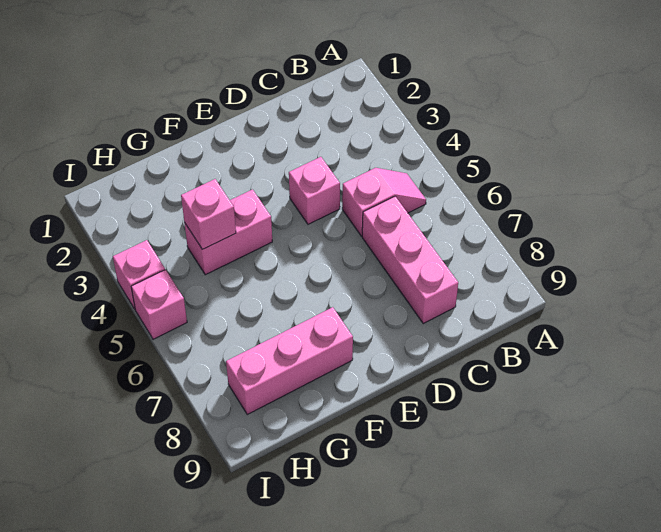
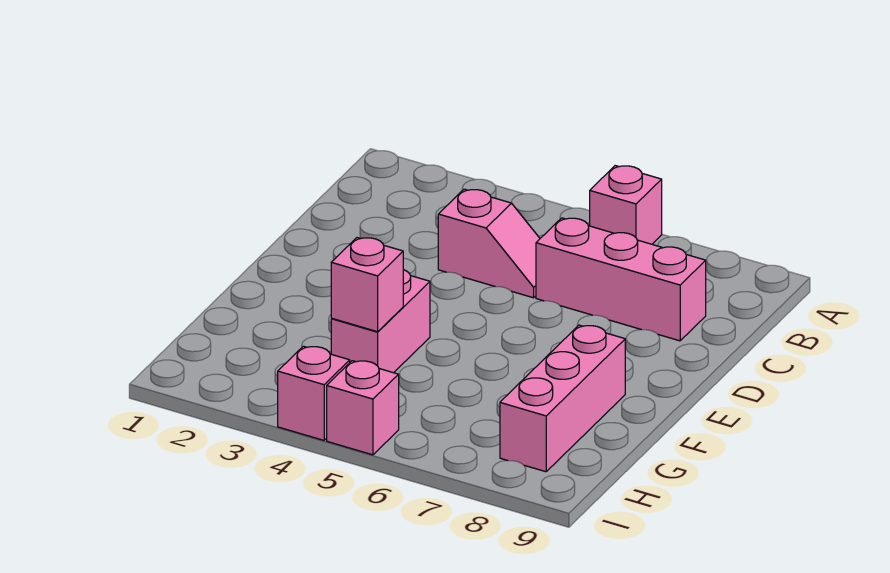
pink slope B5:C5 level 1 top C -> pink slope C4:C5 level 1 top 4
pink brick D4 level 1 -> pink brick A6 level 1

